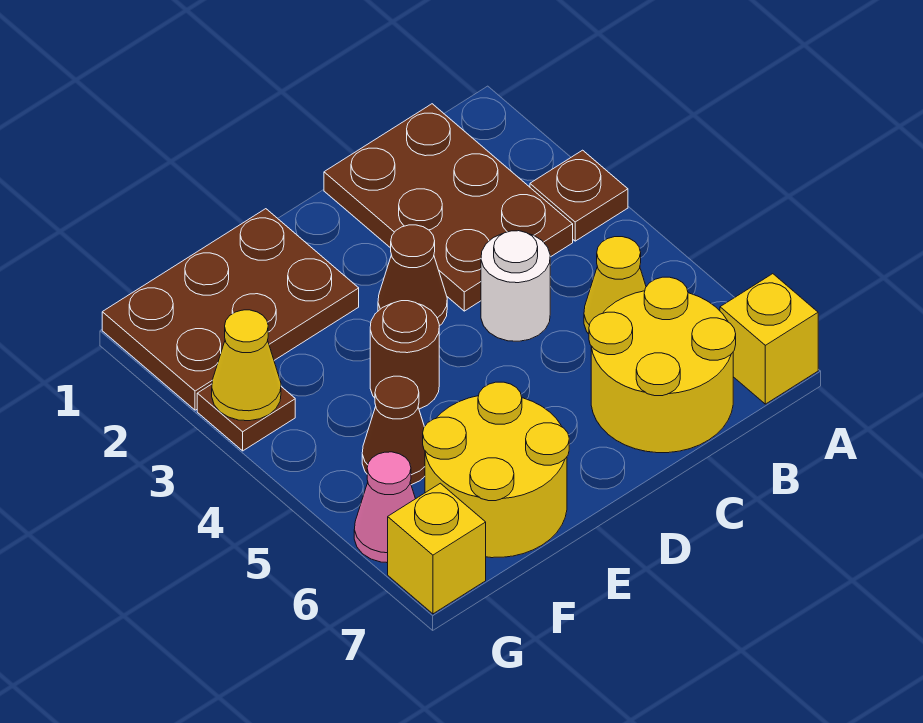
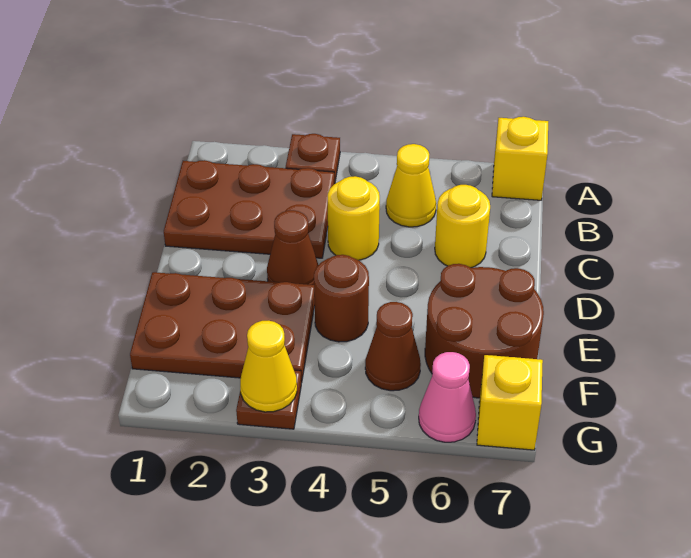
yellow round brick B6:C7 level 1 -> yellow round brick C6 level 1
white round brick C4 level 1 -> yellow round brick C4 level 1
brown plate E1:G2 level 1 -> brown plate E1:F3 level 1
yellow round brick E6:F7 level 1 -> brown round brick E6:F7 level 1

